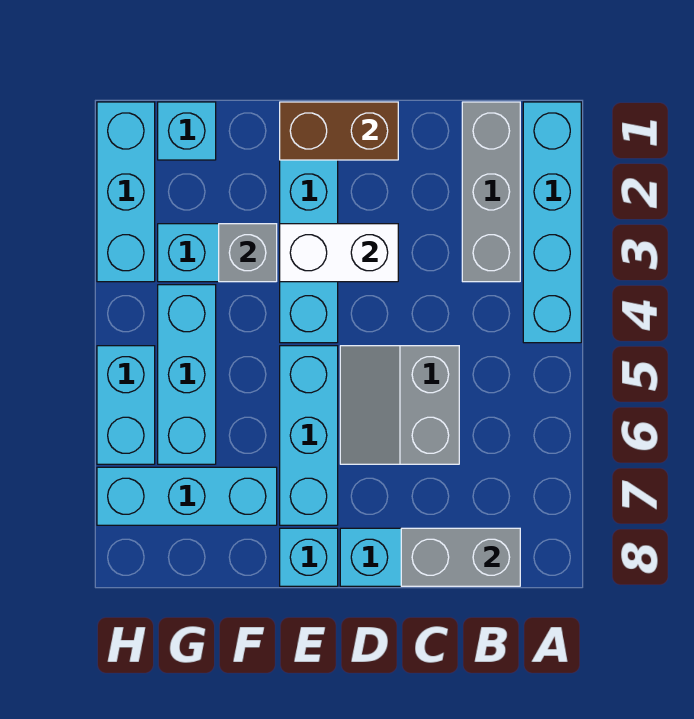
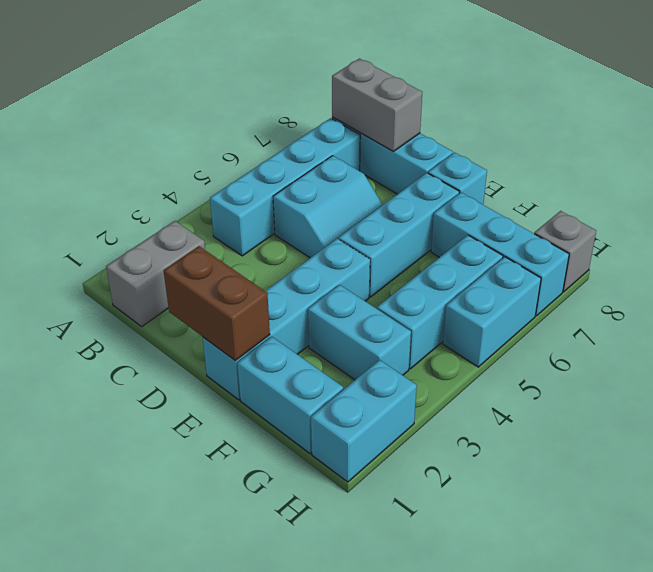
cyan brick A1:A4 level 1 -> cyan brick B4:B7 level 1
grey brick B1:B3 level 1 -> grey brick B1:B2 level 1
grey slope C5:D6 level 1 top C -> cyan slope C5:D6 level 1 top C
white brick D3:E3 level 2 -> none
grey brick F3 level 2 -> grey brick H8 level 1
cyan brick G1 level 1 -> cyan brick F1:G1 level 1
cyan brick H1:H3 level 1 -> cyan brick H1:H2 level 1

